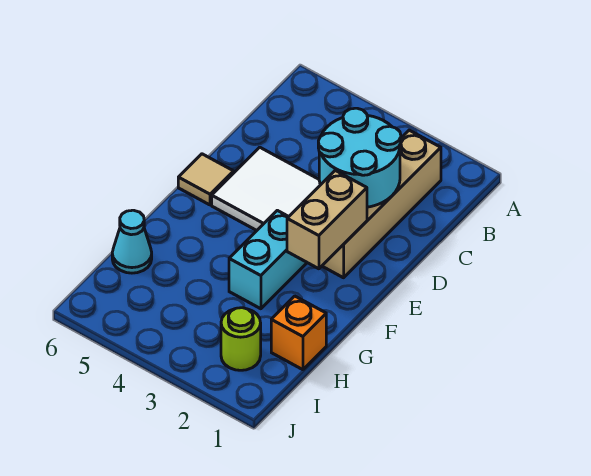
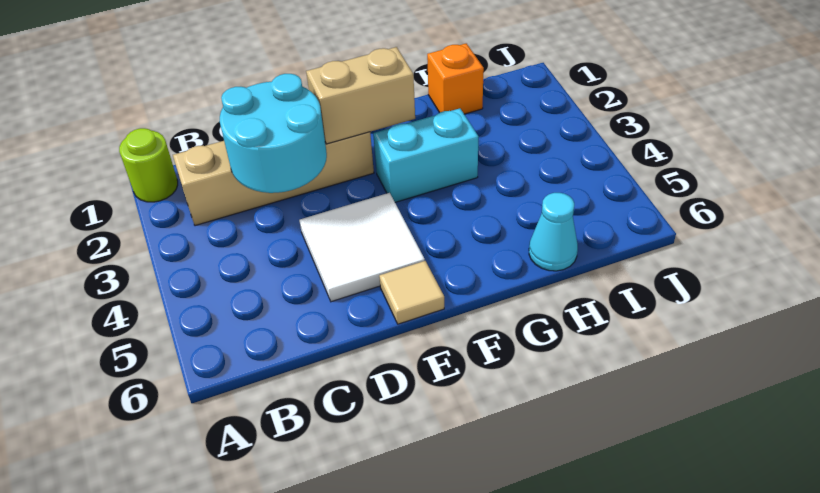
lime round brick I2 level 1 -> lime round brick A1 level 1

